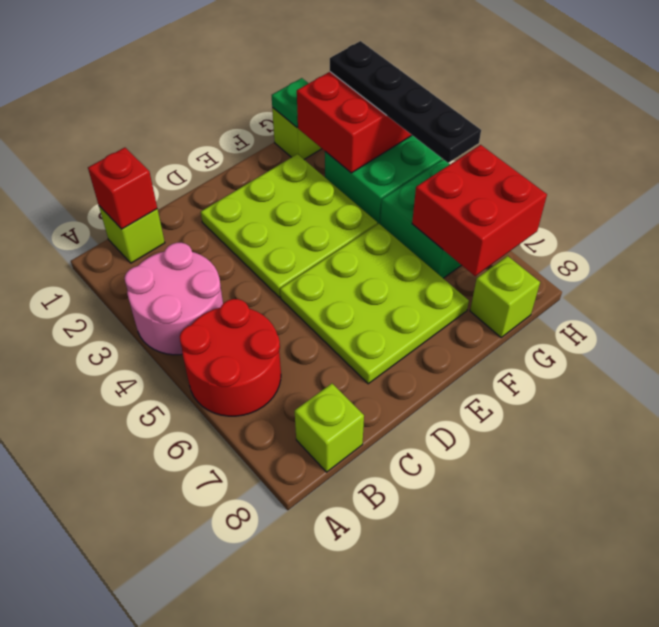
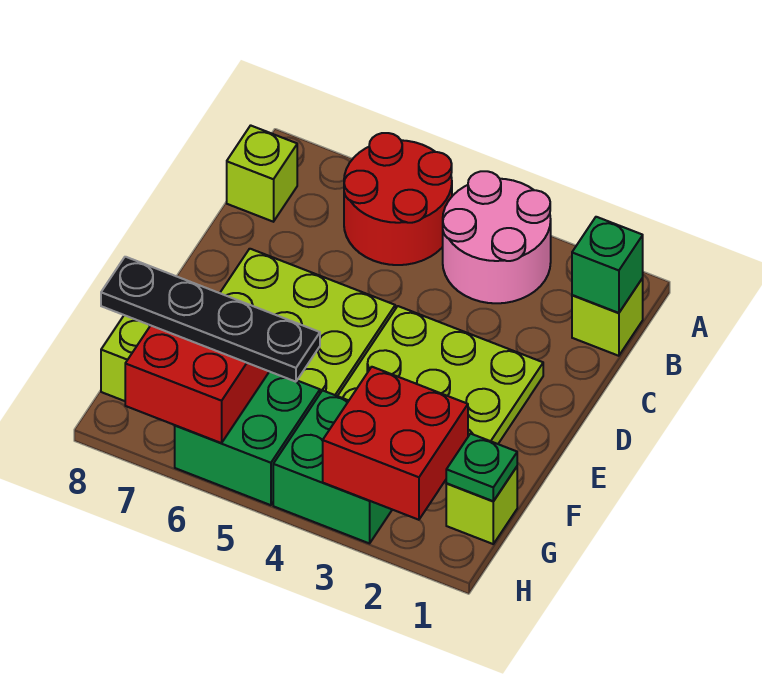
red brick B1 level 2 -> green brick B1 level 2
black plate H2:H5 level 3 -> black plate G5:G8 level 3

